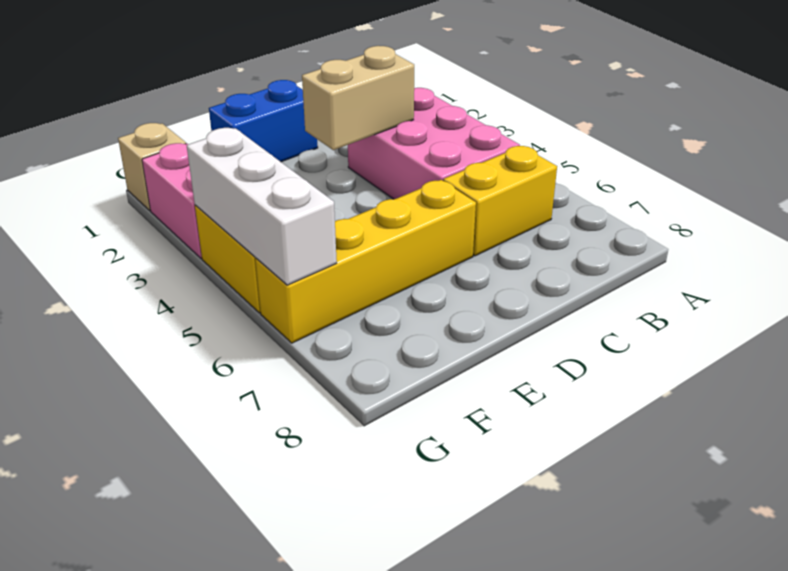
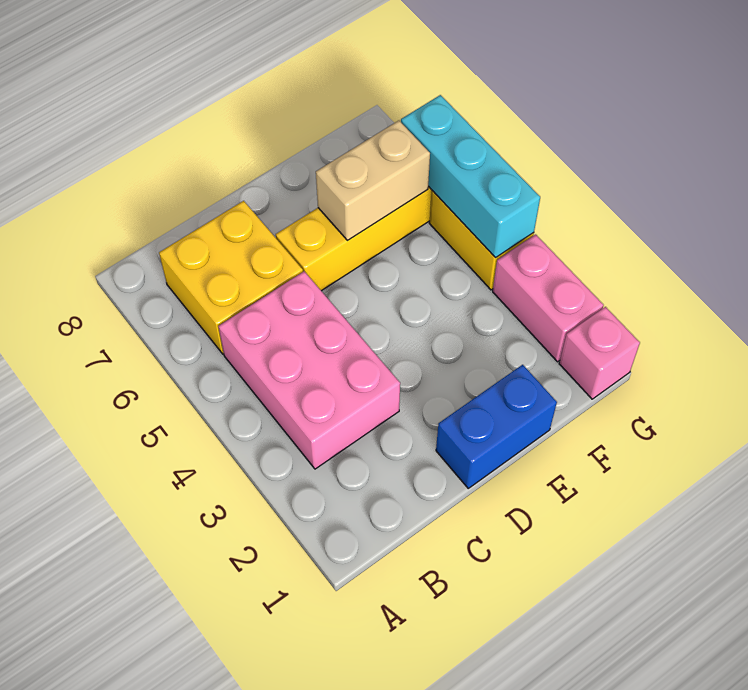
yellow brick B6:C6 level 1 -> yellow brick B6:C7 level 1
tan brick C3:D3 level 2 -> tan brick E6:F6 level 2
tan brick G1 level 1 -> pink brick G1 level 1
white brick G4:G6 level 2 -> cyan brick G4:G6 level 2

